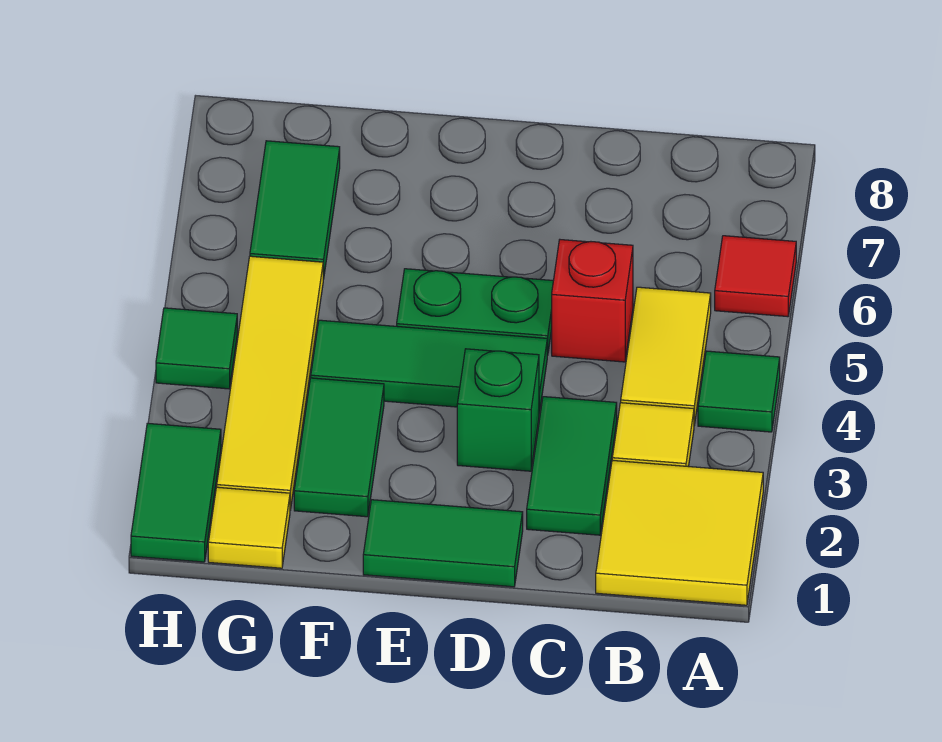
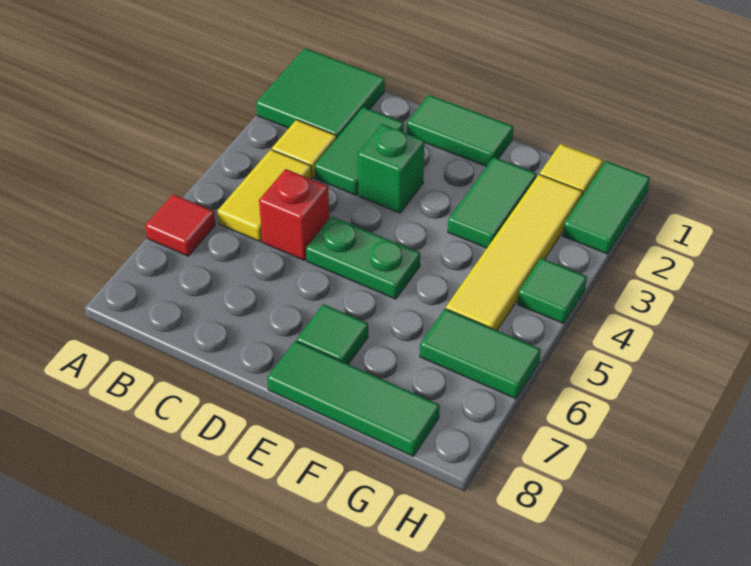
yellow tile A1:B2 level 1 -> green tile A1:B2 level 1
green tile A4 level 1 -> green tile E7 level 1
green tile D4:F4 level 1 -> green tile E8:G8 level 1
green tile G6:G7 level 1 -> green tile G6:H6 level 1

